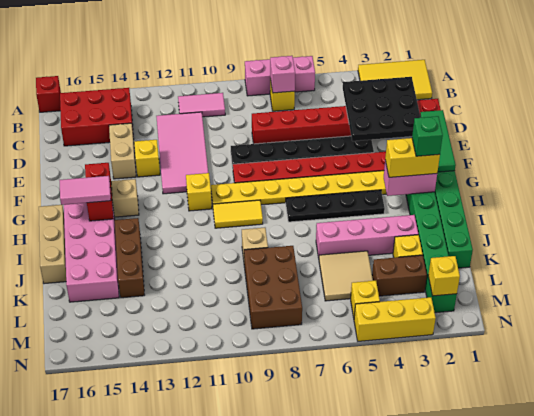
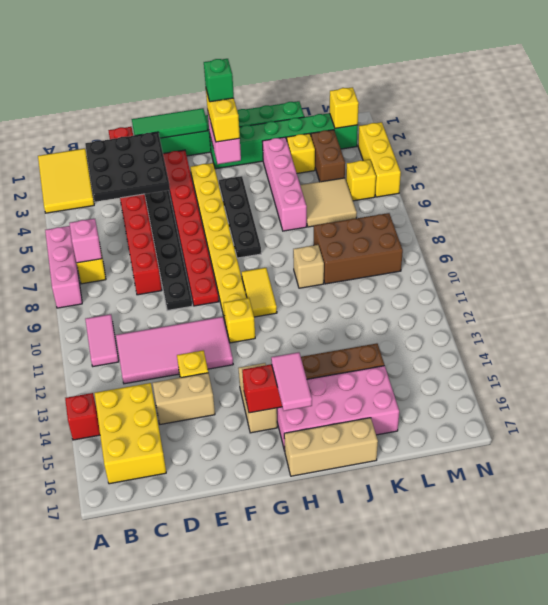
red brick A17 level 1 -> red brick A14 level 1
red brick B14:C16 level 1 -> yellow brick B14:C16 level 1

